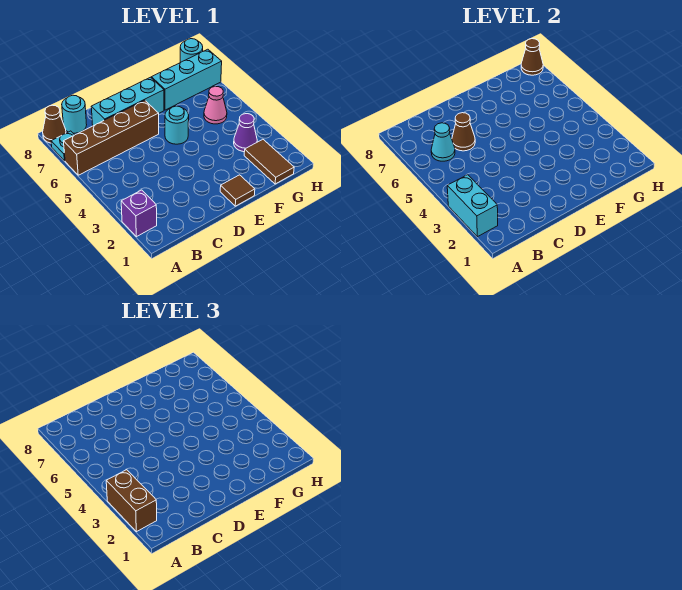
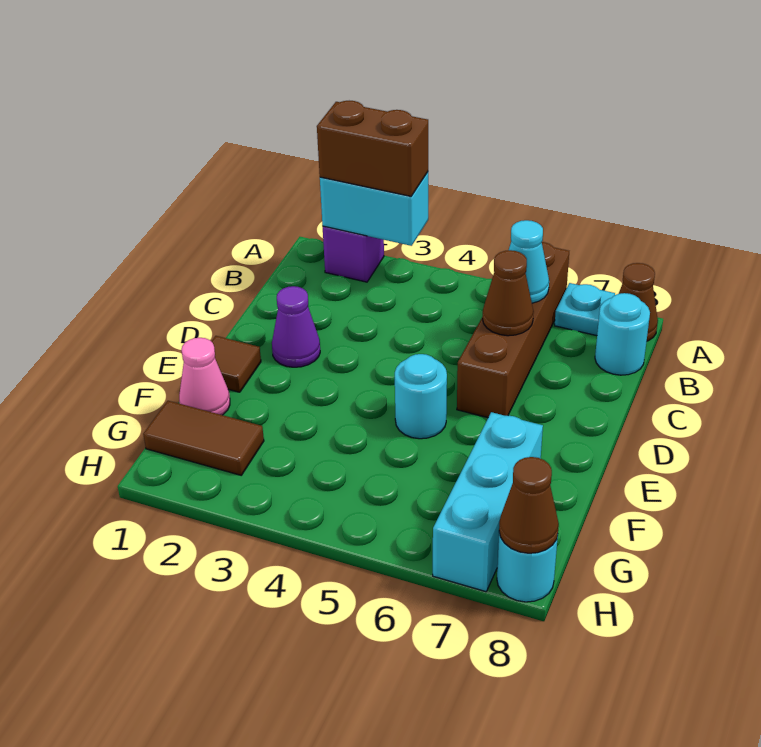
cyan brick C7:E7 level 1 -> none
purple cone G3 level 1 -> purple cone D2 level 1
pink cone G5 level 1 -> pink cone F1 level 1

